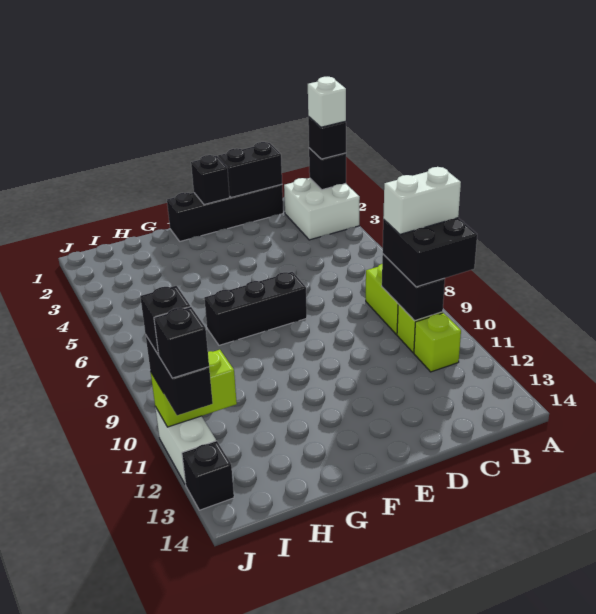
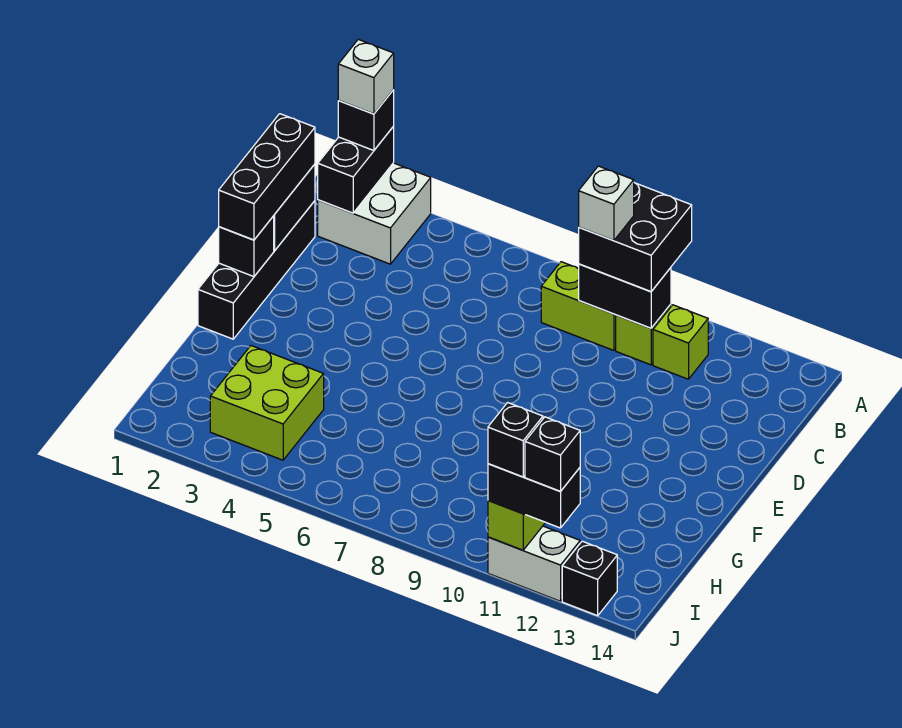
black brick A2 level 2 -> black brick A2:B2 level 2
white brick A9:B9 level 4 -> white brick B9 level 4
black brick E7:G7 level 1 -> black brick C1:E1 level 3
none -> lime brick H3:I4 level 1

